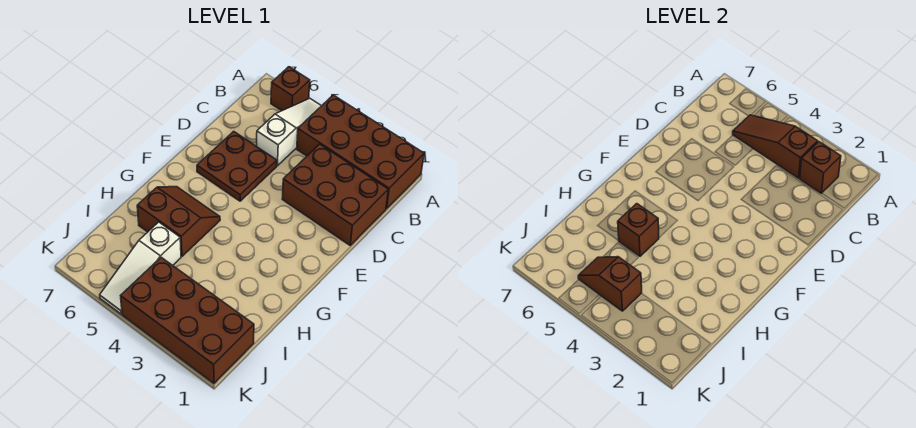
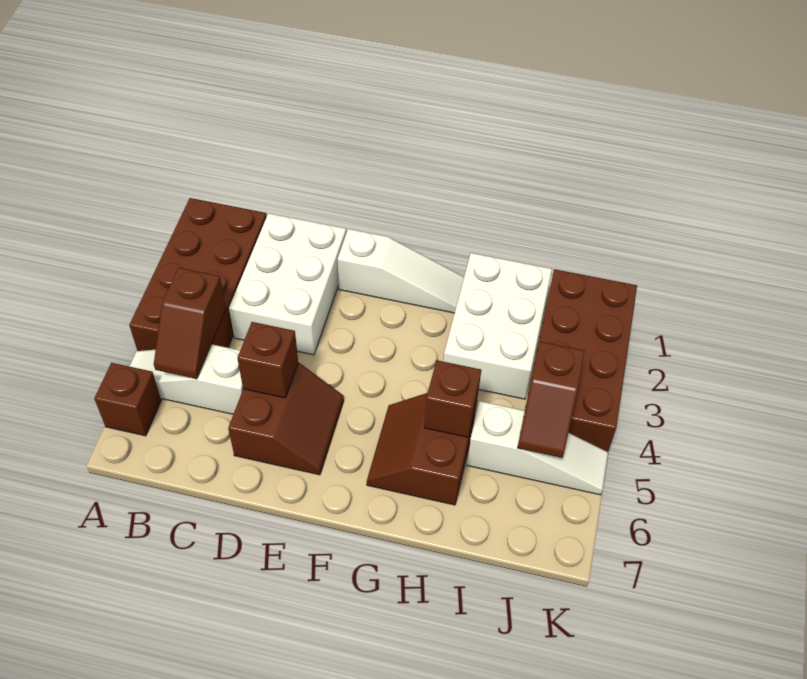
brown brick B2 level 2 -> brown brick D5 level 2
brown slope B3:B5 level 2 top 3 -> brown slope B4:B5 level 2 top 4
brown brick C1:D3 level 1 -> white brick C1:D3 level 1
brown plate D5:E6 level 1 -> brown slope D5:E6 level 1 top D
none -> white slope E1:G1 level 1 top E
none -> white brick H1:I3 level 1

